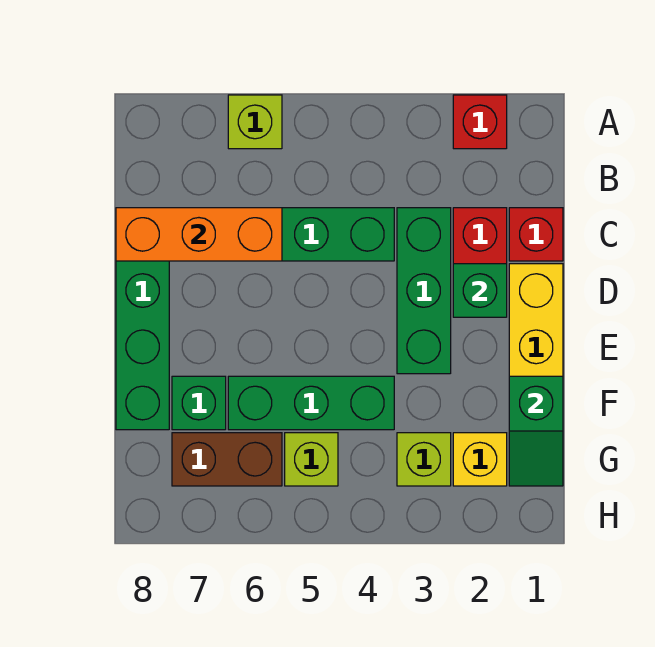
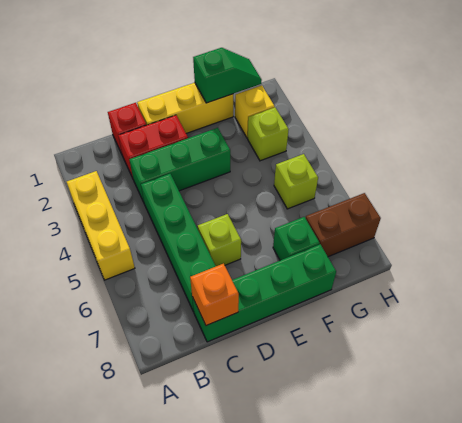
red brick A2 level 1 -> none
none -> yellow brick A3:A5 level 1
lime brick A6 level 1 -> lime brick D6 level 1
orange brick C6:C8 level 2 -> orange brick C8 level 2
green brick D2 level 2 -> none
green brick F4:F6 level 1 -> none
brown brick G6:G7 level 1 -> brown brick G7:H7 level 1

